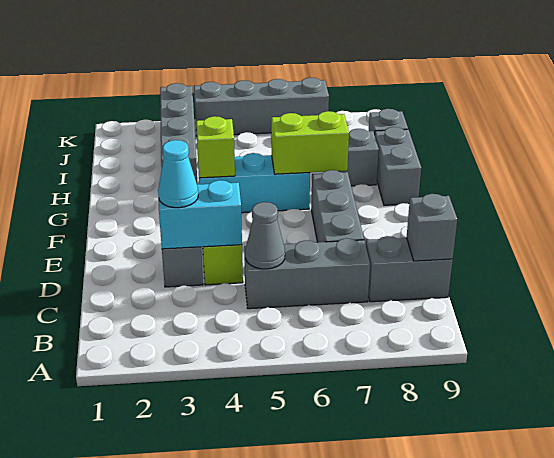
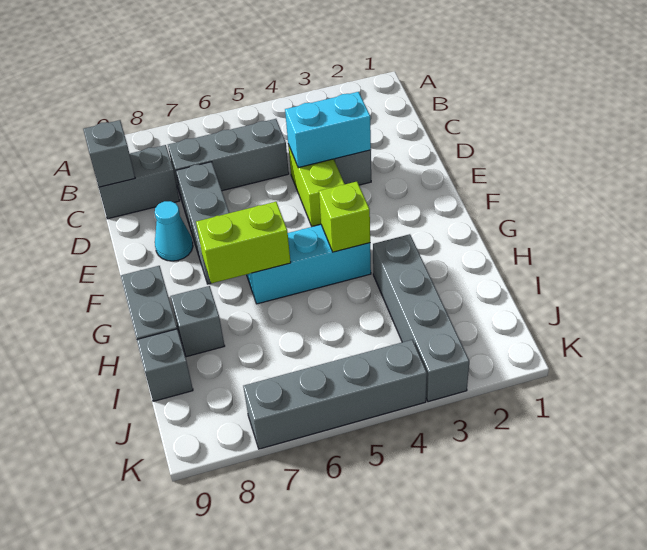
grey cone C5 level 2 -> none
cyan cone D3 level 3 -> cyan cone E8 level 1

